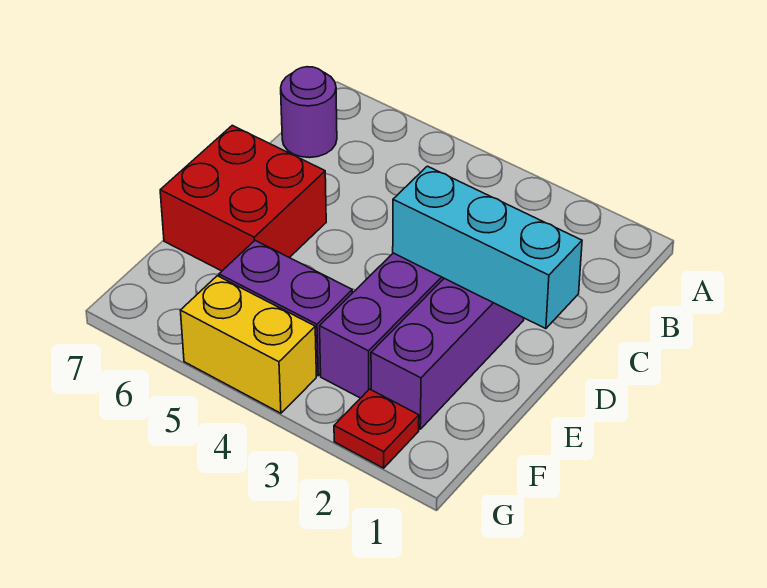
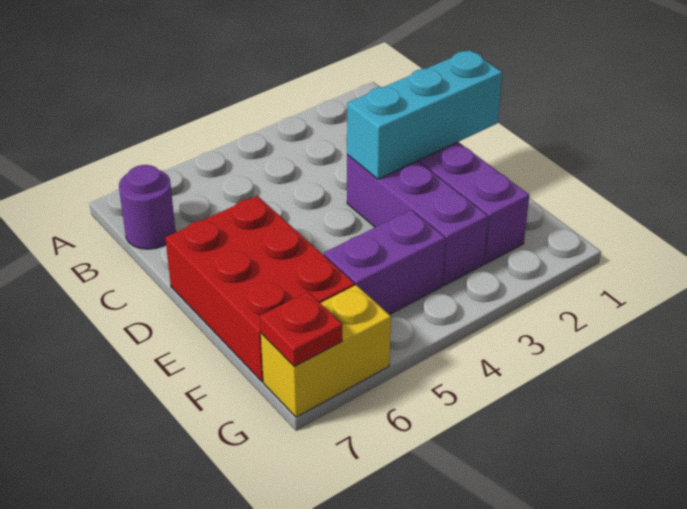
red brick D6:E7 level 1 -> red brick D6:F7 level 1
red plate G2 level 1 -> red plate G7 level 2
yellow brick G4:G5 level 1 -> yellow brick G6:G7 level 1

